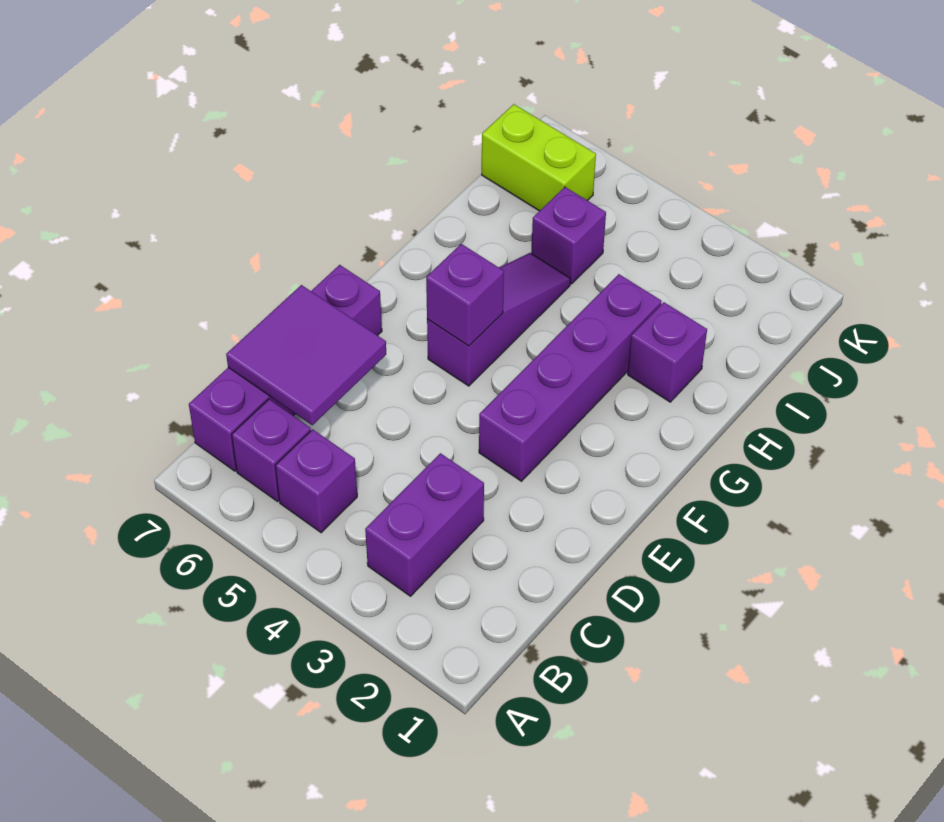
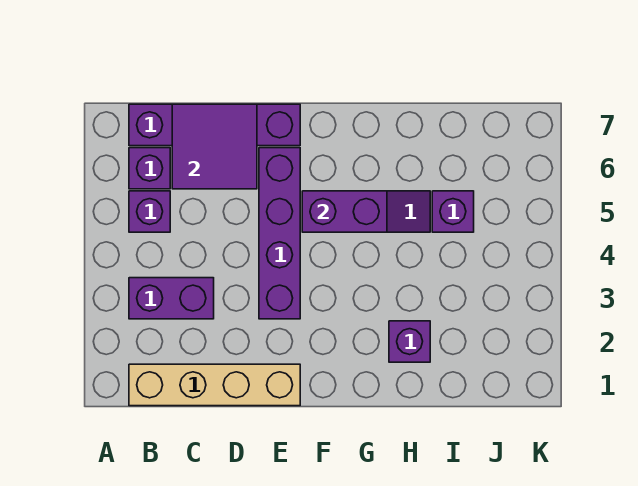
none -> tan brick B1:E1 level 1
purple brick E3:H3 level 1 -> purple brick E3:E6 level 1
purple brick F5 level 2 -> purple brick F5:G5 level 2
lime brick J6:J7 level 1 -> none

